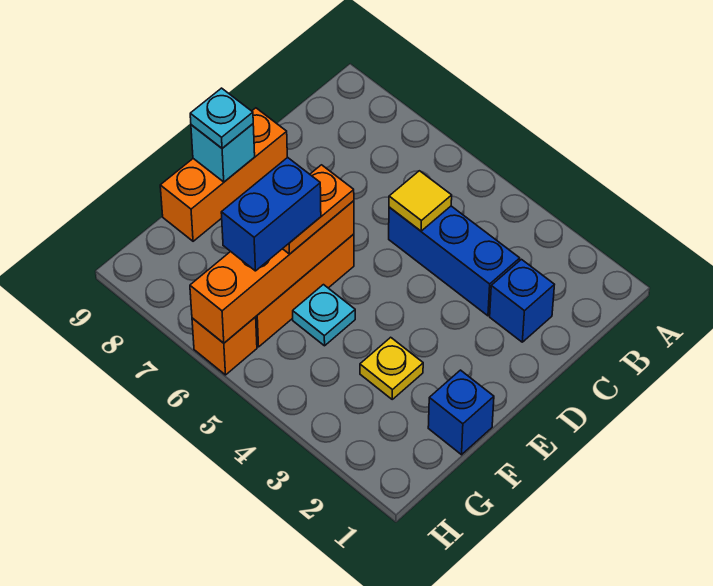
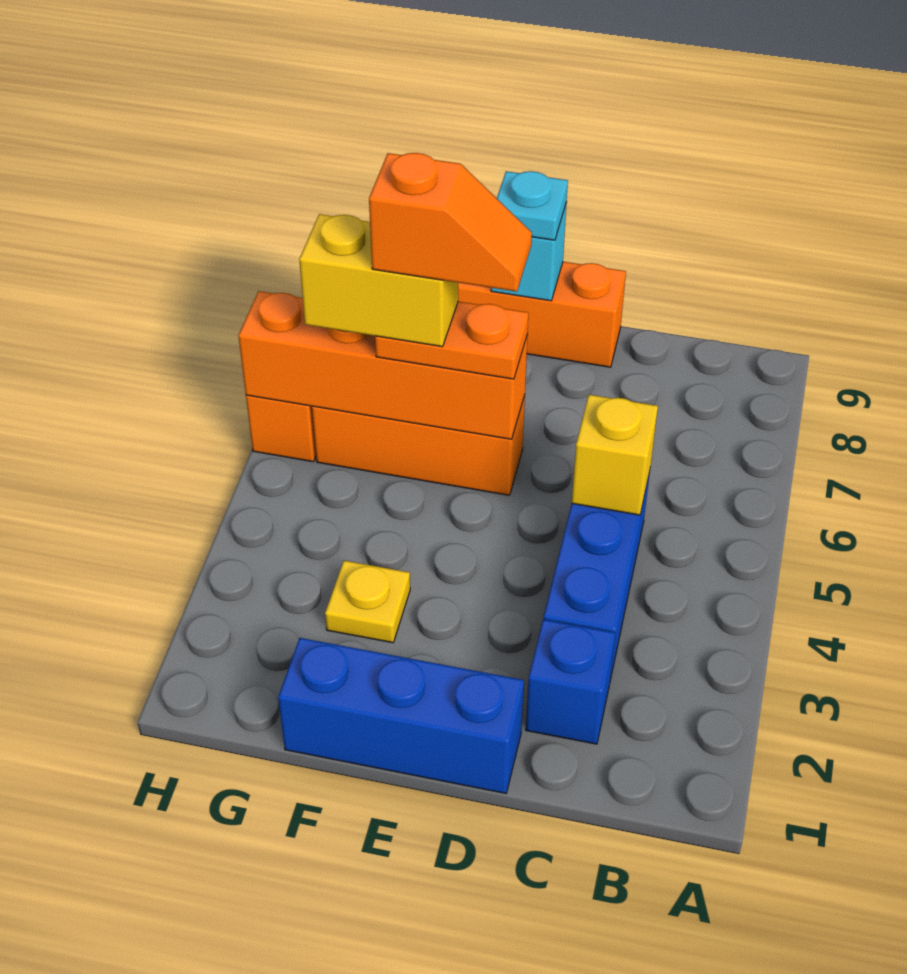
yellow tile C5 level 2 -> yellow brick C5 level 2
none -> orange slope E6:F6 level 5 top F
blue brick F1 level 1 -> blue brick D1:F1 level 1
cyan plate F5 level 1 -> none
blue brick F6:G6 level 4 -> yellow brick F6:G6 level 4

